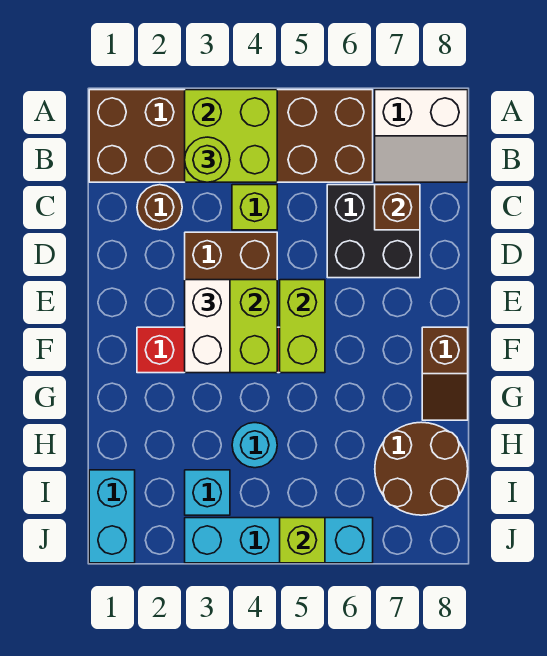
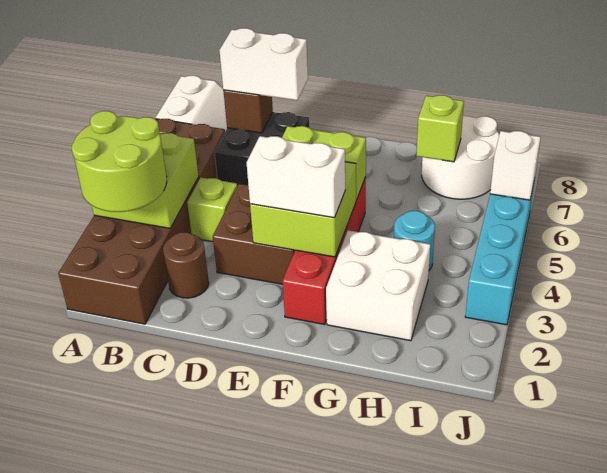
lime round brick B3 level 3 -> lime round brick A2:B3 level 3
none -> white brick C7:D7 level 3
brown slope F8:G8 level 1 top F -> none
none -> white brick G2:H3 level 1
brown round brick H7:I8 level 1 -> white round brick H7:I8 level 1
cyan brick I1:J1 level 1 -> none
cyan brick I3 level 1 -> none
lime brick J5 level 2 -> lime brick H7 level 2
none -> white brick J6 level 2

